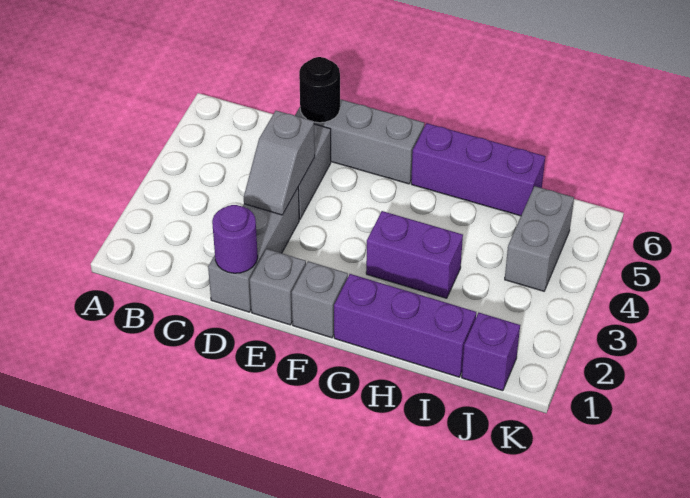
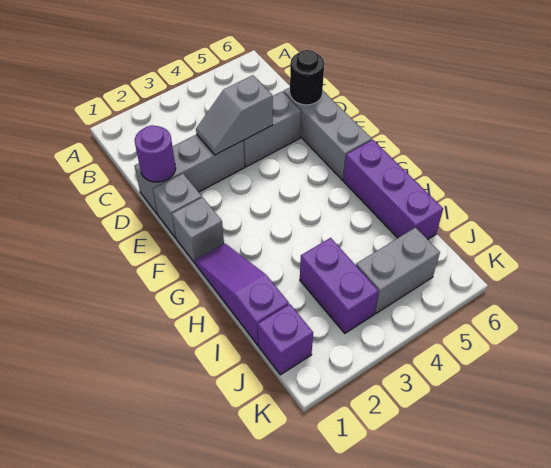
purple brick G1:I1 level 1 -> purple slope G1:I1 level 1 top I
purple brick G3:H3 level 1 -> purple brick I3:J3 level 1

